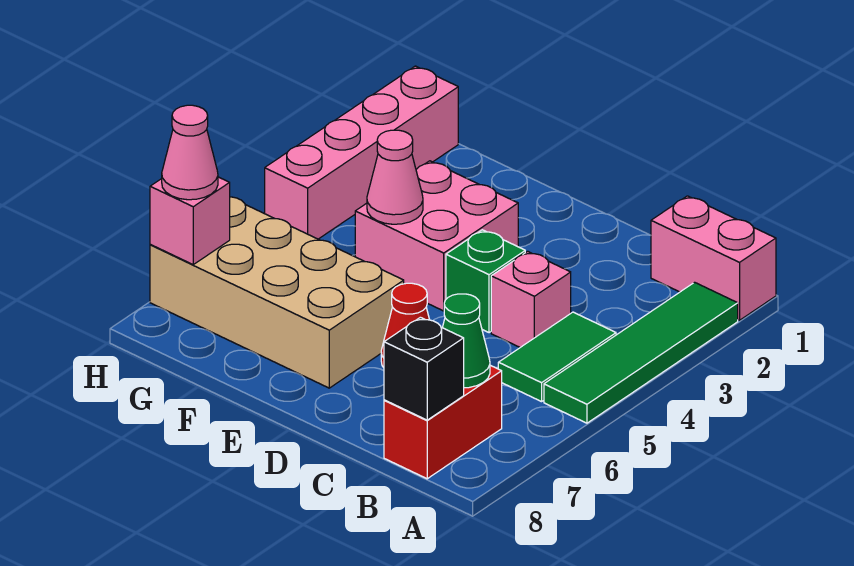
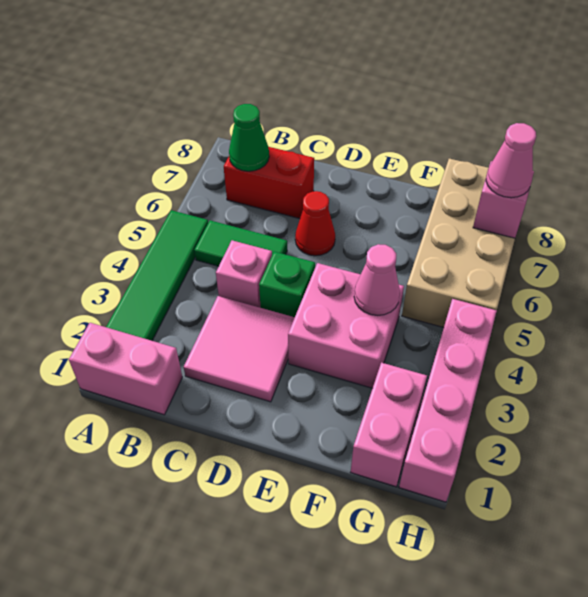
green tile B4:B5 level 1 -> green tile B5:C5 level 1
red brick B7:B8 level 1 -> red brick B7:C7 level 1
black brick B8 level 2 -> none
none -> pink tile C2:D3 level 1
tan brick E6:H7 level 1 -> tan brick G5:H8 level 1
none -> pink brick G1:G2 level 1

